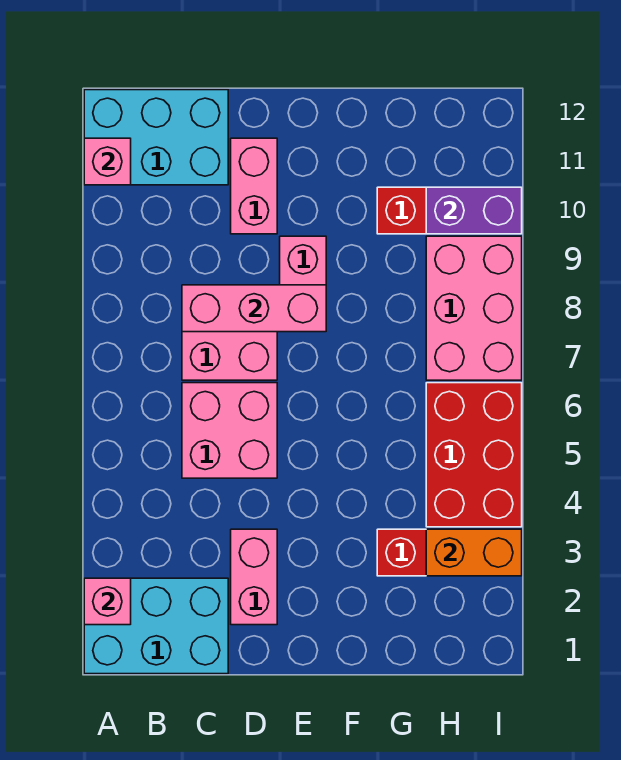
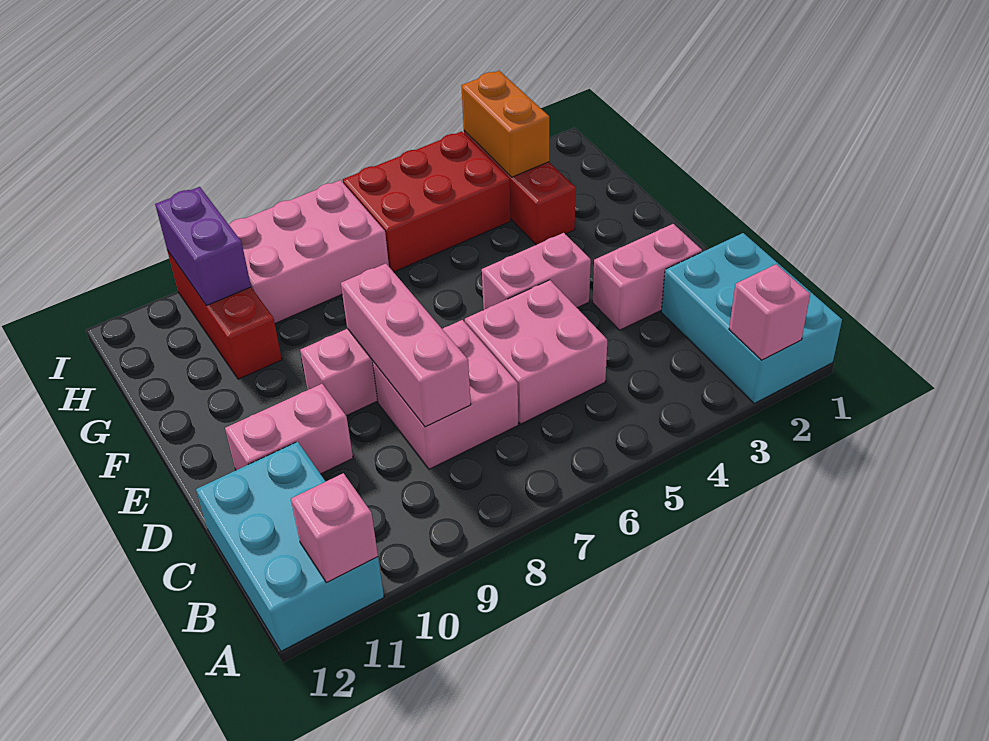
none -> pink brick E4:E5 level 1

